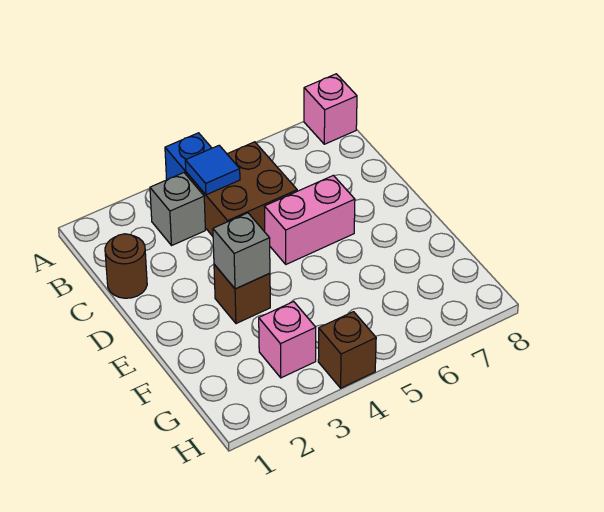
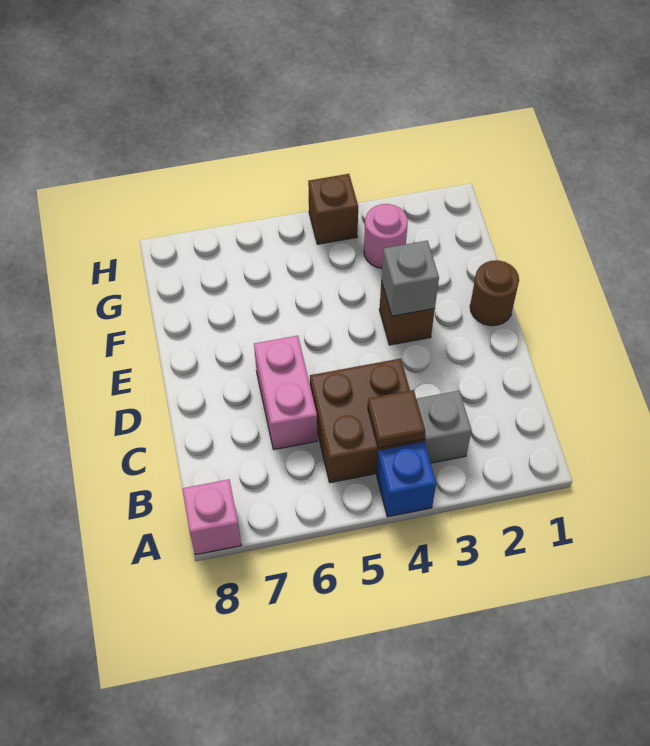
blue tile B4 level 2 -> brown tile B4 level 2
brown round brick C1 level 1 -> brown round brick E1 level 1
pink brick D5:D6 level 1 -> pink brick C6:D6 level 1
pink brick G3 level 1 -> pink round brick G3 level 1

